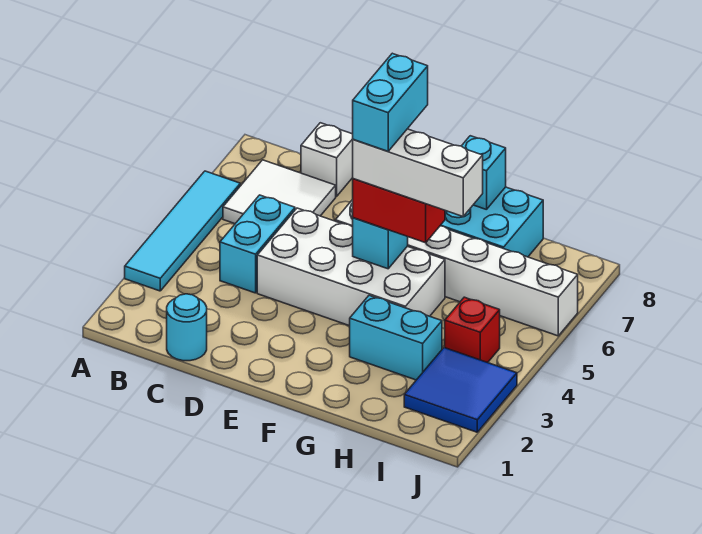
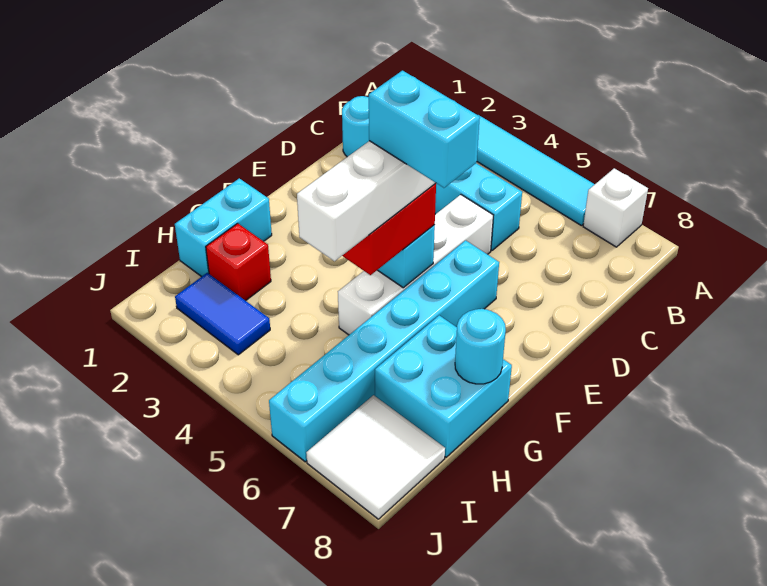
white tile B6:C7 level 1 -> white tile I7:J8 level 1
white brick C8 level 1 -> white brick A7 level 1
white brick D4:G5 level 1 -> white brick D5:G5 level 1
white brick E6:J6 level 1 -> cyan brick E6:J6 level 1
cyan brick G3:H3 level 1 -> cyan brick G1:H1 level 1
cyan brick G8 level 2 -> cyan round brick G8 level 2
blue tile I2:J3 level 1 -> blue tile I2:I3 level 1
red brick I4 level 1 -> red brick H2 level 1

